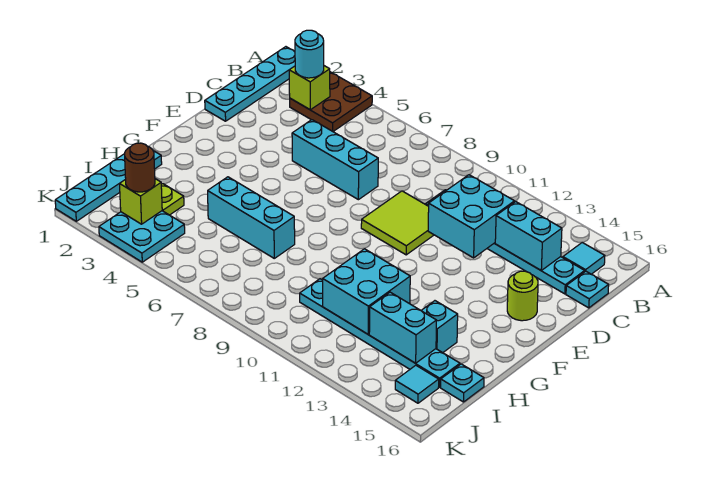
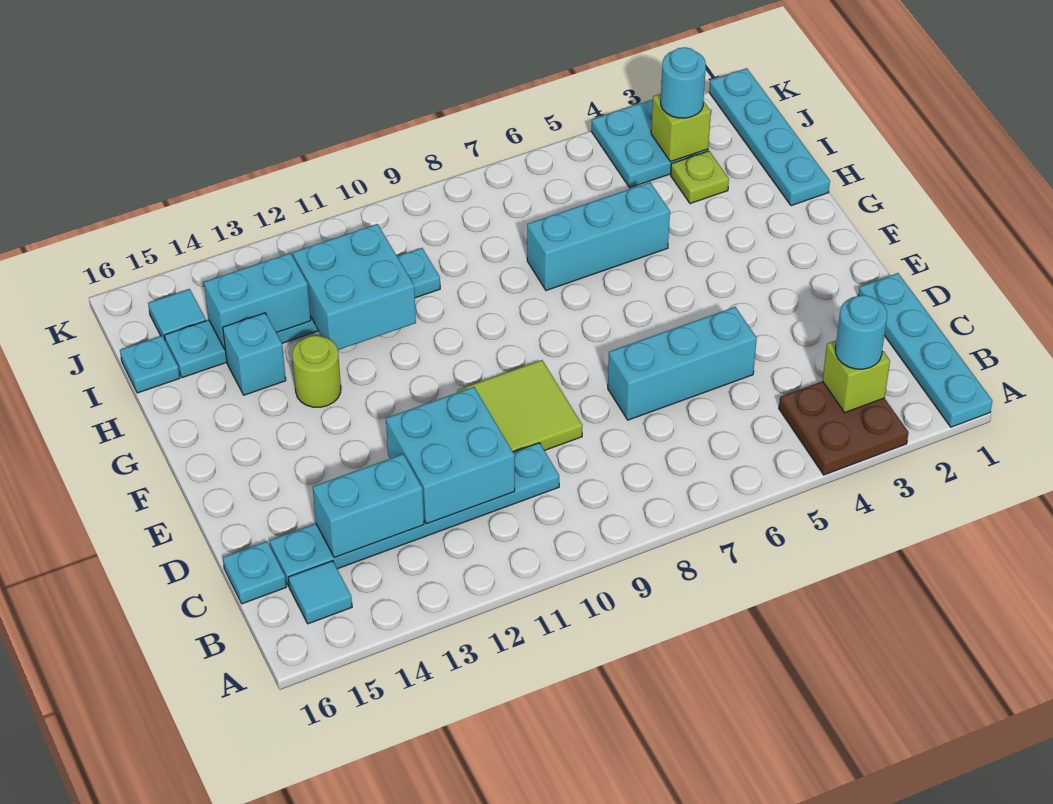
lime round brick E15 level 1 -> lime round brick G13 level 1
brown round brick J3 level 3 -> cyan round brick J3 level 3

